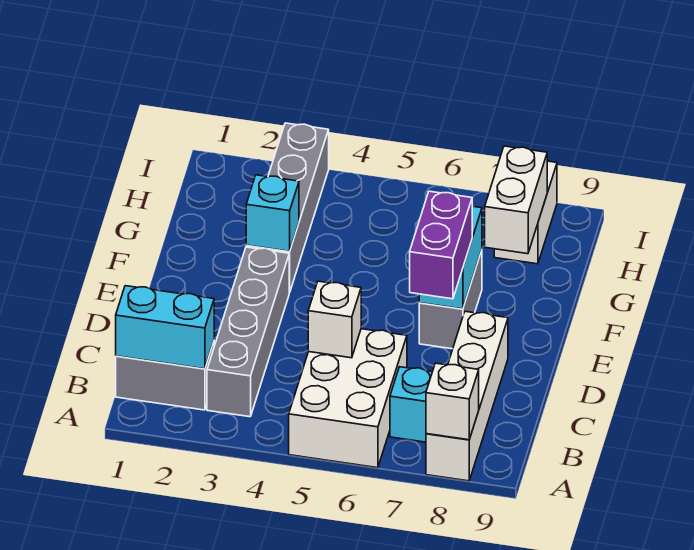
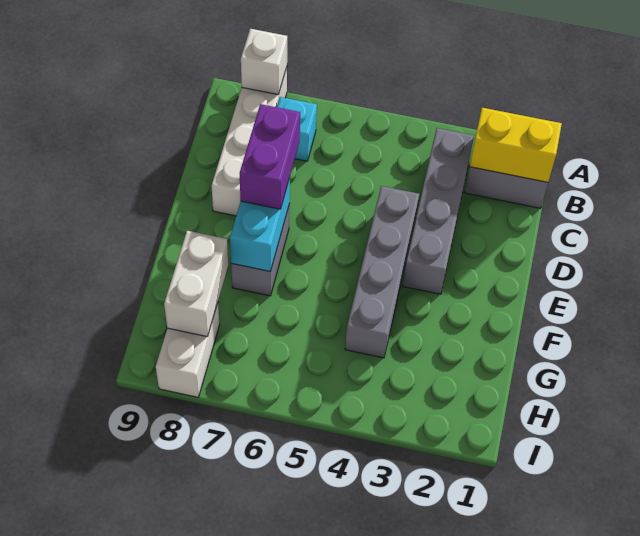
white brick A5:C6 level 1 -> none
cyan brick B1:B2 level 2 -> yellow brick B1:B2 level 2
white brick C5 level 2 -> none
grey brick F3:I3 level 1 -> grey brick D4:G4 level 1
cyan brick F3 level 2 -> none

